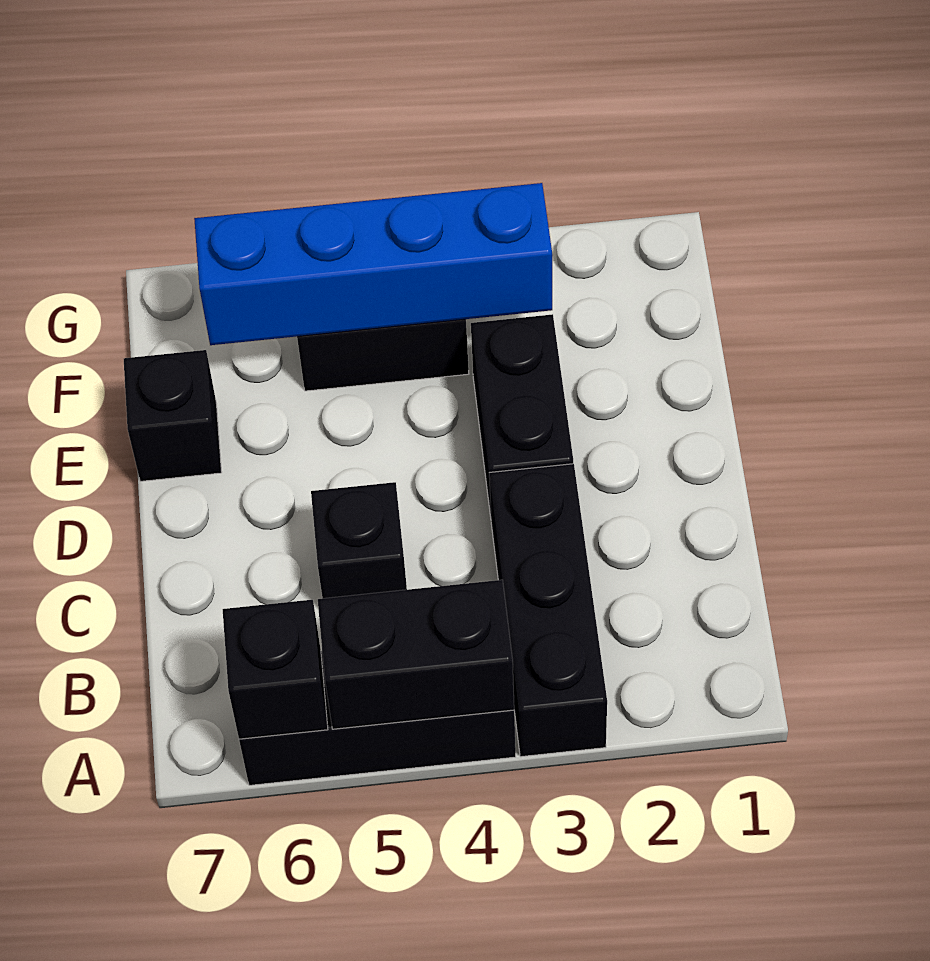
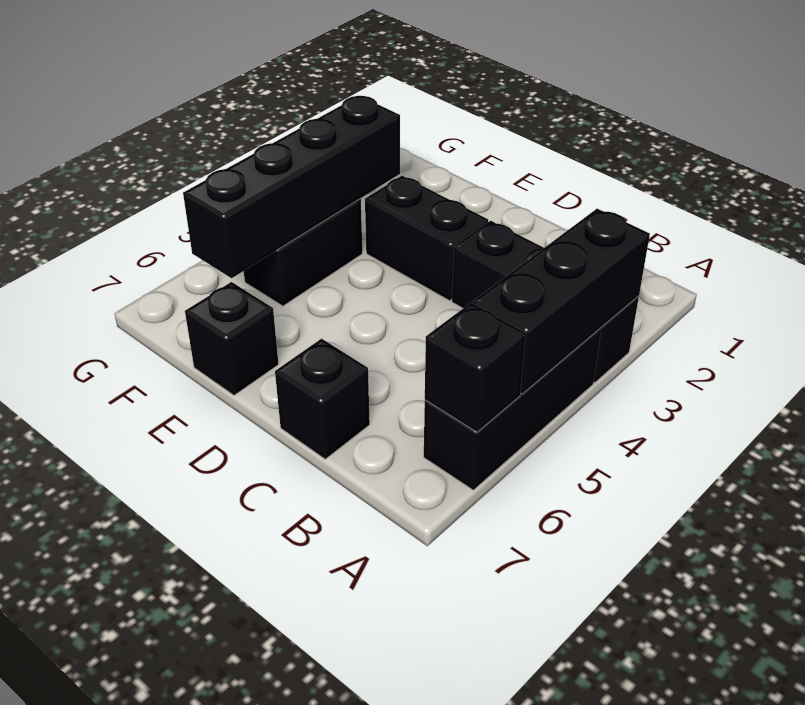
black brick A4:A5 level 2 -> black brick A3:A5 level 2
black brick C5 level 1 -> black brick C7 level 1
blue brick F3:F6 level 2 -> black brick F3:F6 level 2

